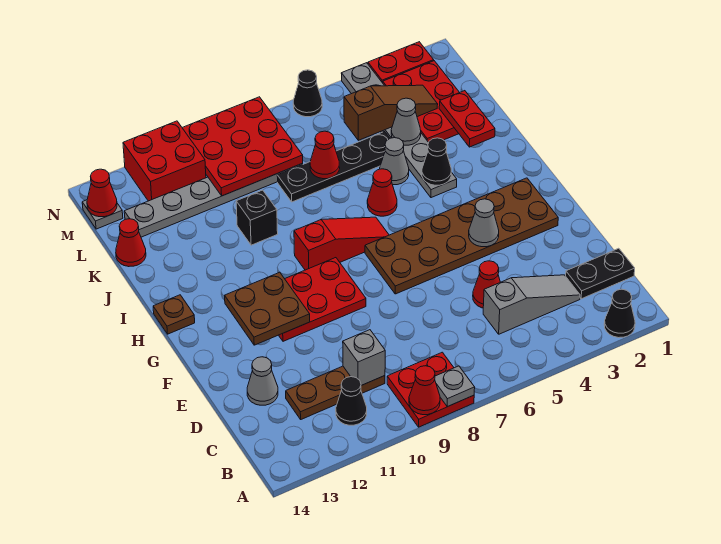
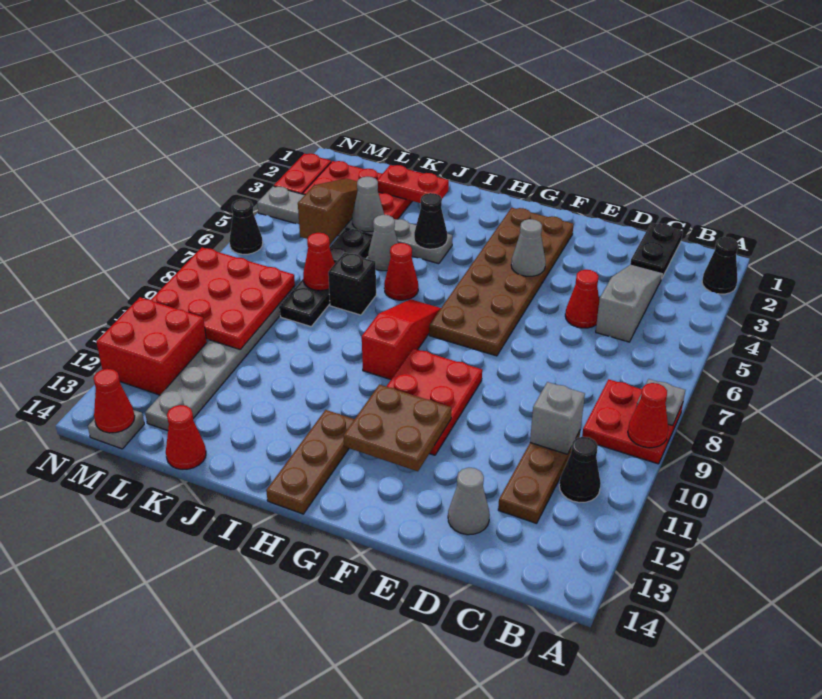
brown plate H14 level 1 -> brown plate H12:H14 level 1
black brick J10 level 1 -> black brick J7 level 1

